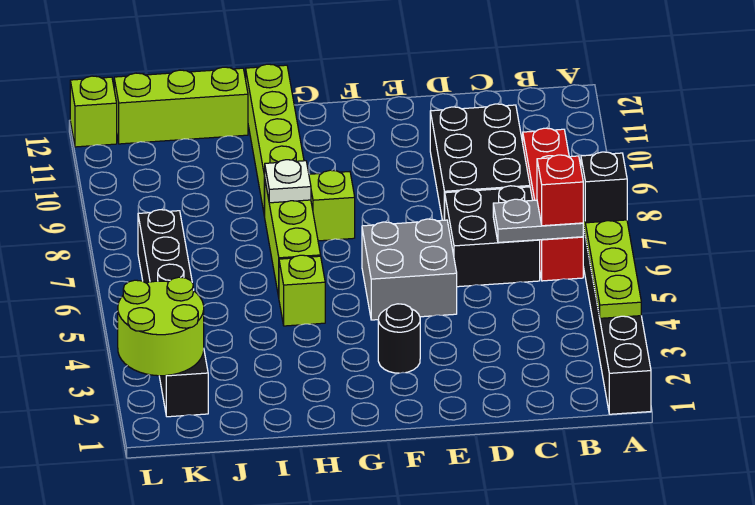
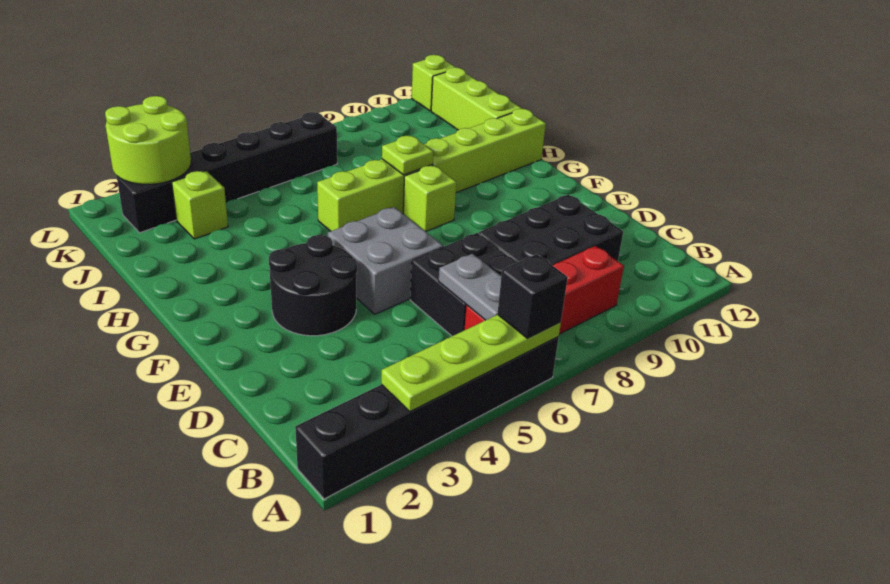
red brick B6 level 3 -> none
black round brick F3 level 1 -> black round brick E3:F4 level 1
lime brick H5 level 1 -> lime brick J3 level 1
white plate H8 level 2 -> lime plate H8 level 2

